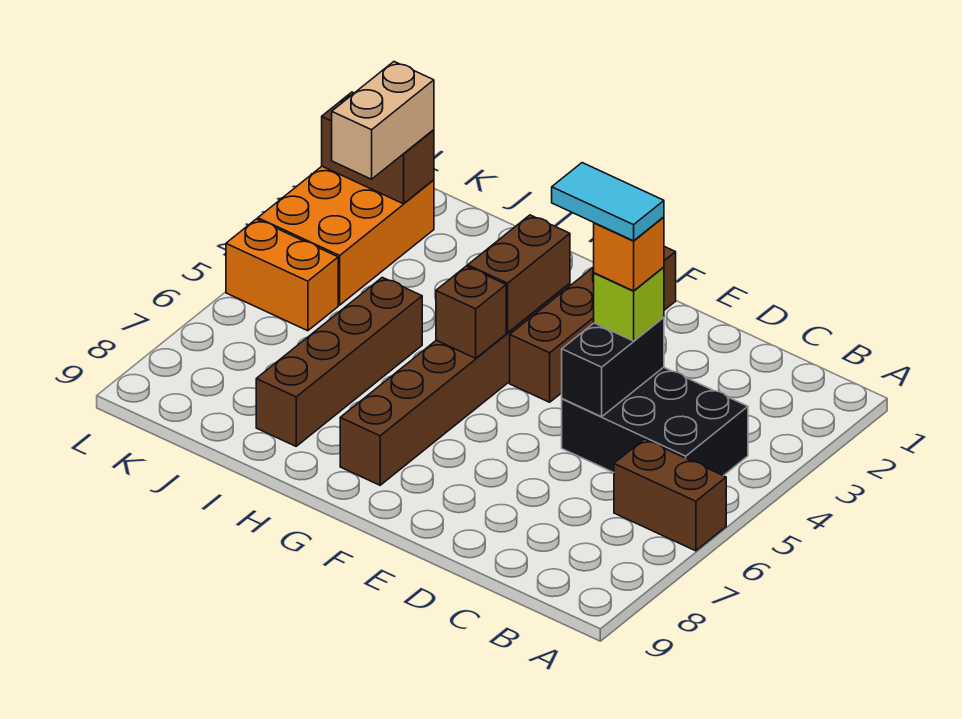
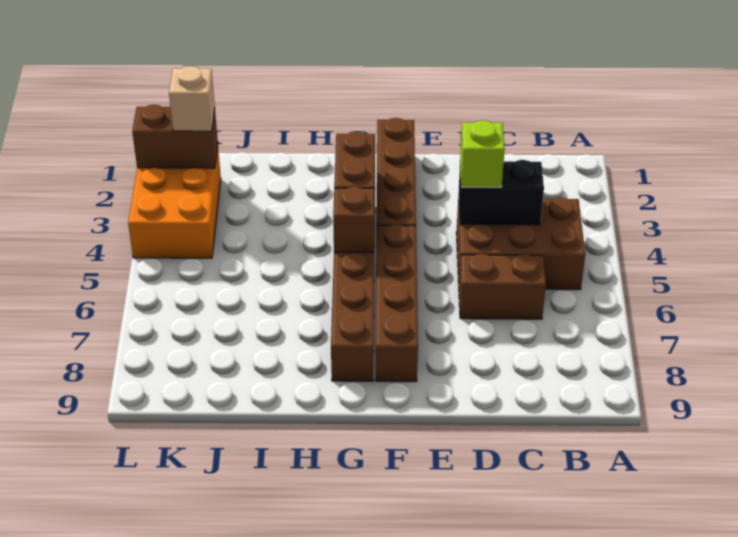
brown brick A6:B6 level 1 -> brown brick C6:D6 level 1
black brick B4:D5 level 1 -> brown brick B4:D5 level 1
black brick D4:D5 level 2 -> black brick C4:D4 level 2
orange brick D4 level 4 -> none
cyan tile D4:E4 level 5 -> none
brown brick I5:I8 level 1 -> brown brick F5:F8 level 1
tan brick K2:K3 level 3 -> tan brick K2 level 3
orange brick K5:L5 level 1 -> none

